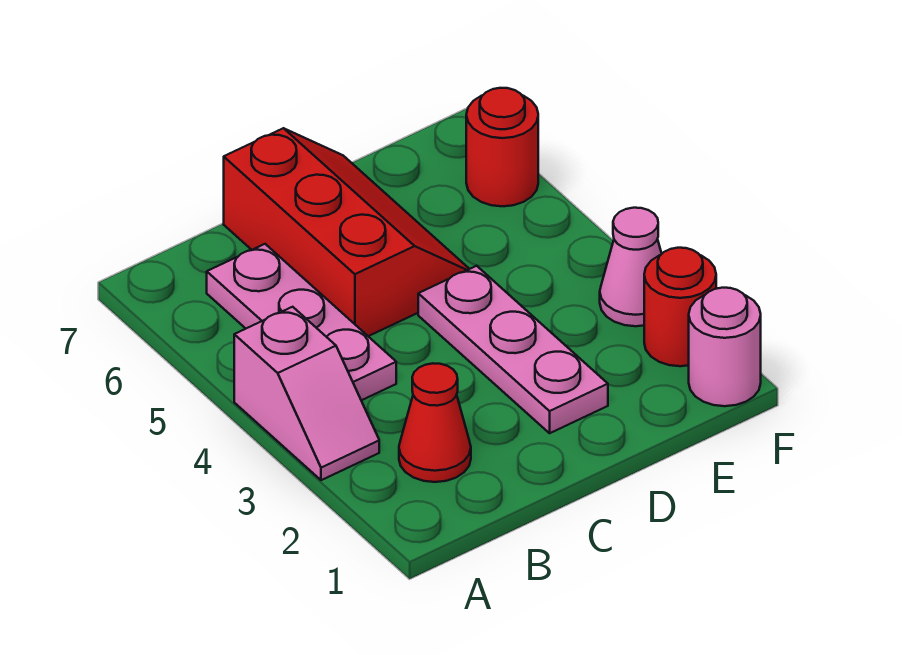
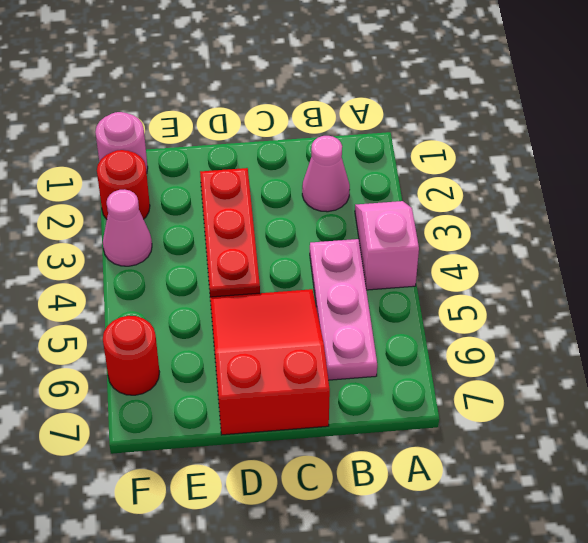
red cone B2 level 1 -> pink cone B2 level 1
red slope C5:D7 level 1 top C -> red slope C5:D7 level 1 top 7
pink plate D2:D4 level 1 -> red plate D2:D4 level 1

